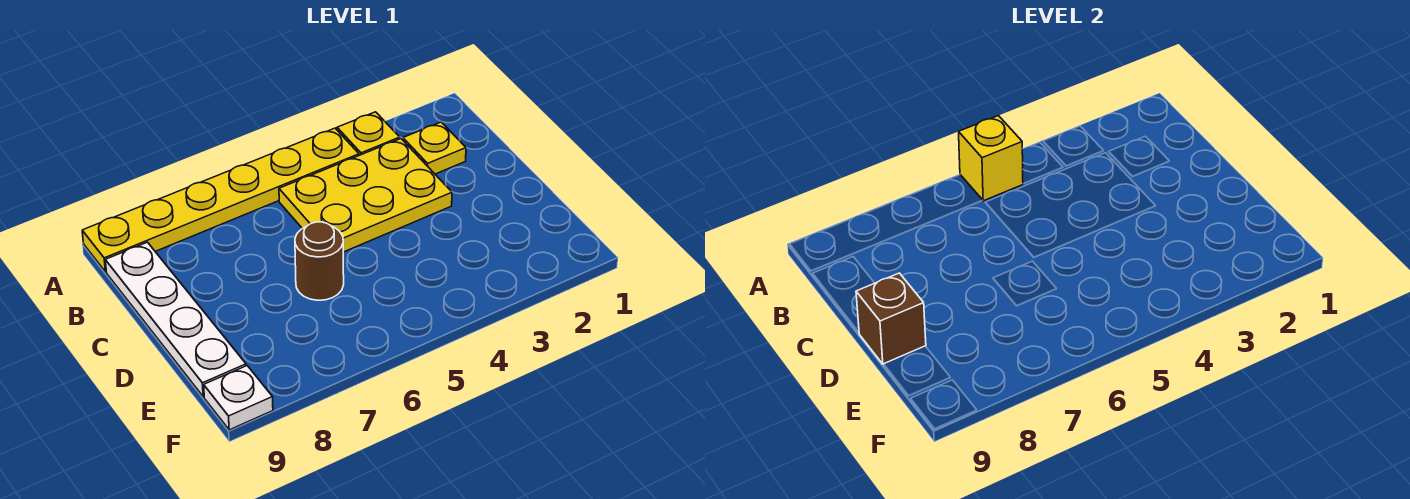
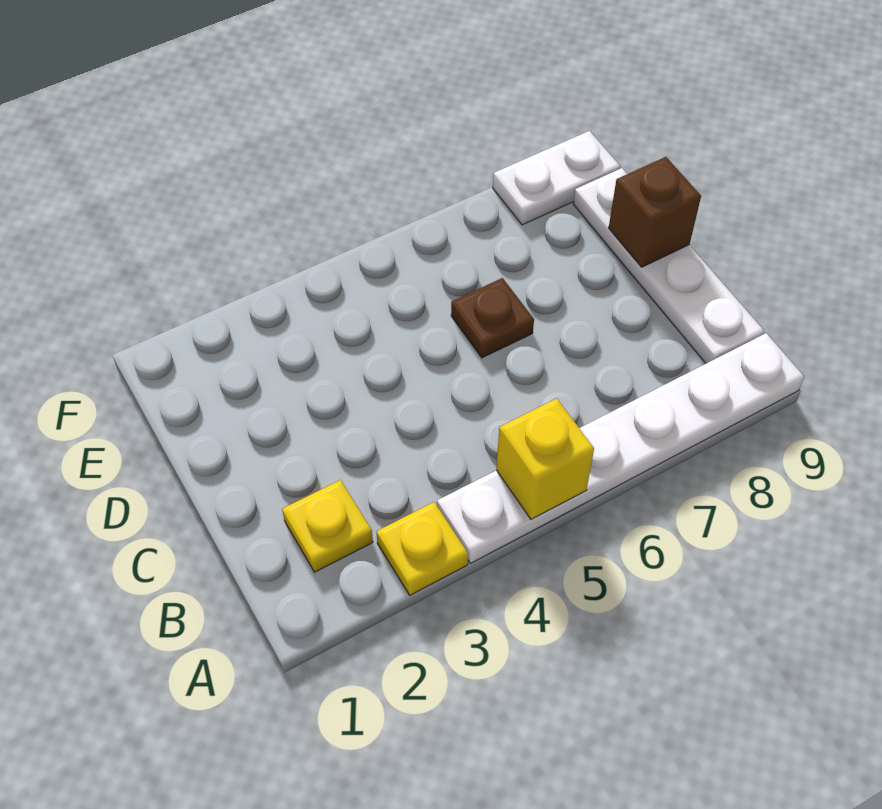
yellow plate A4:A9 level 1 -> white plate A4:A9 level 1
yellow plate B3:C5 level 1 -> none
brown round brick D6 level 1 -> brown plate D6 level 1
white plate F9 level 1 -> white plate F8:F9 level 1

